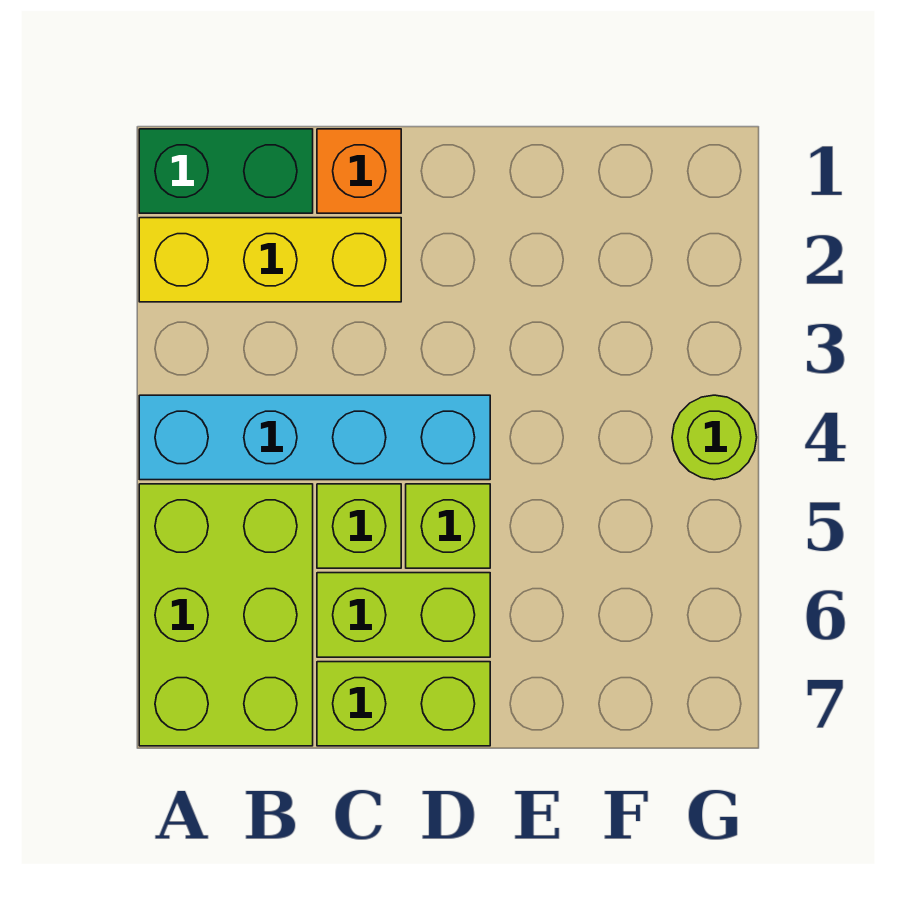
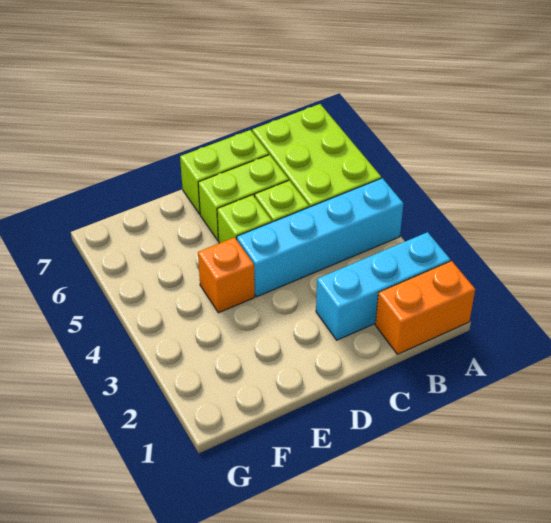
green brick A1:B1 level 1 -> orange brick A1:B1 level 1
yellow brick A2:C2 level 1 -> cyan brick A2:C2 level 1
orange brick C1 level 1 -> orange brick E4 level 1
lime round brick G4 level 1 -> none

